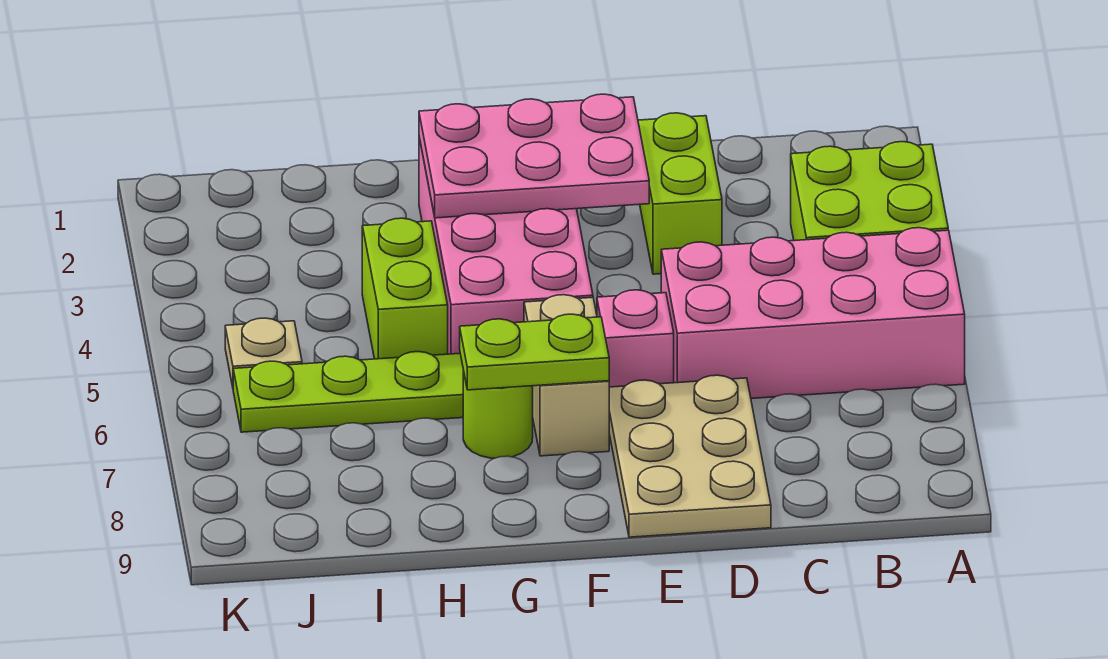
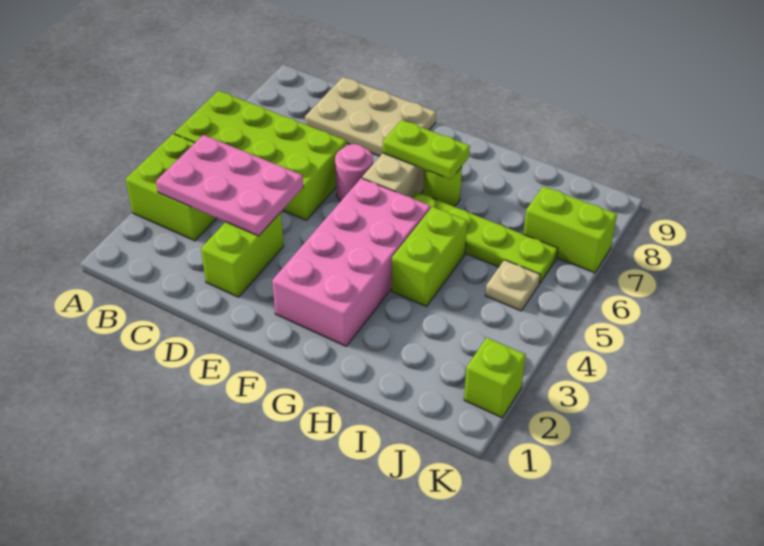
pink brick A5:D6 level 1 -> lime brick A5:D6 level 1
tan plate D7:E9 level 1 -> tan plate C8:E9 level 1
pink plate E2:G3 level 2 -> pink plate B3:D4 level 2
pink brick E6 level 1 -> pink round brick E6 level 1
none -> lime brick J7:K7 level 1
none -> lime brick K2 level 1

